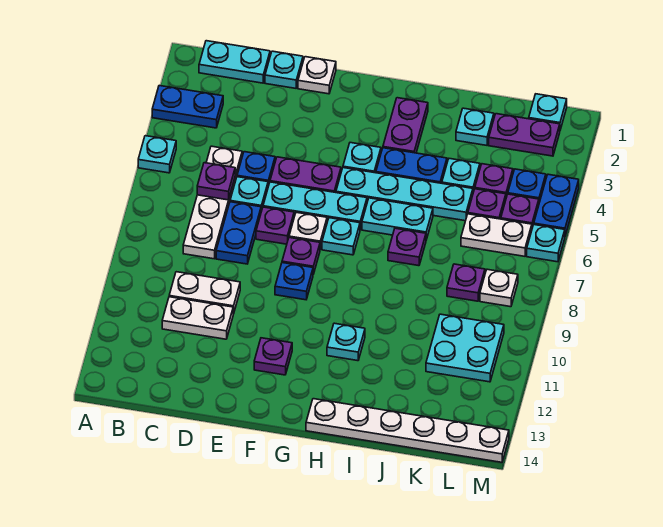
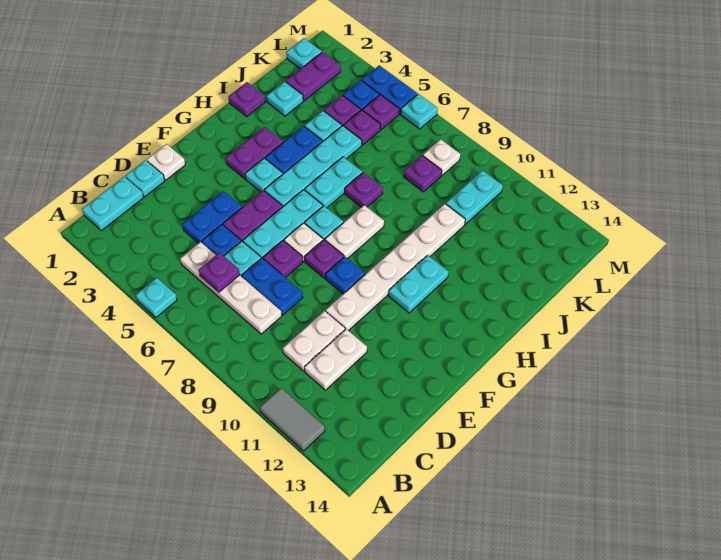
blue plate A3:B3 level 1 -> blue plate D4:E4 level 1
none -> grey tile A11:A12 level 1
purple plate F12 level 1 -> purple plate I1 level 1
purple plate H2:H3 level 1 -> purple plate G3:H3 level 1
cyan plate H11 level 1 -> cyan plate G11:H11 level 1
white plate H14:M14 level 1 -> white plate E10:J10 level 1
white plate K6:L6 level 1 -> white plate G8:H8 level 1
cyan plate K10:L11 level 1 -> cyan plate K10:L10 level 1

